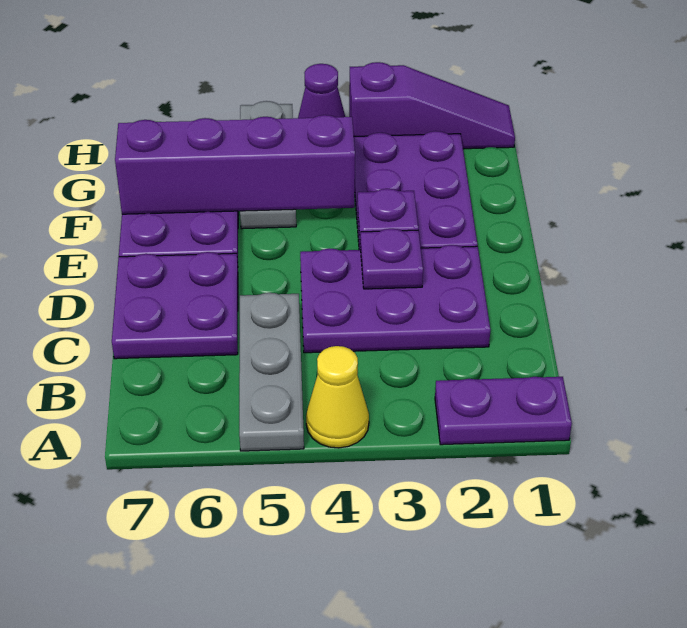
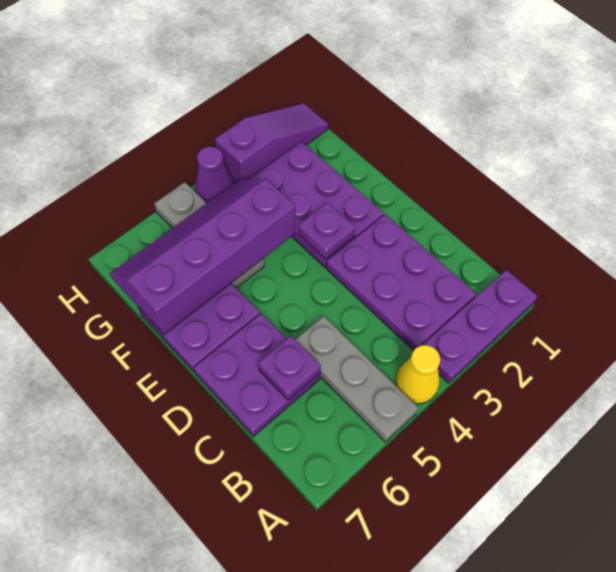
purple plate A1:A2 level 1 -> purple plate A1:A3 level 1
purple plate C2:D4 level 1 -> purple plate B2:D3 level 1
purple plate D3 level 2 -> purple plate C6 level 2

